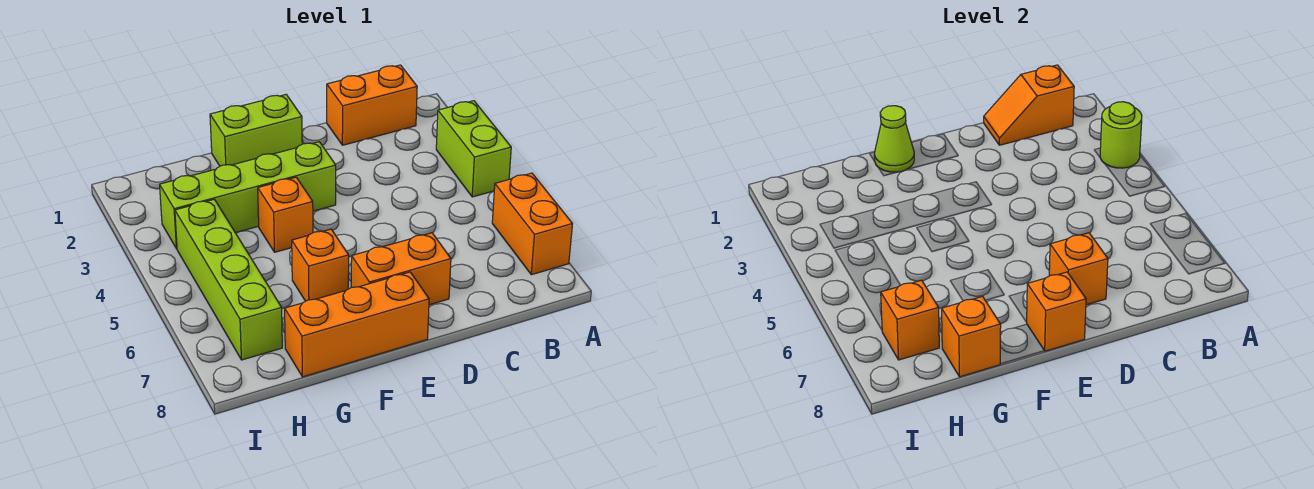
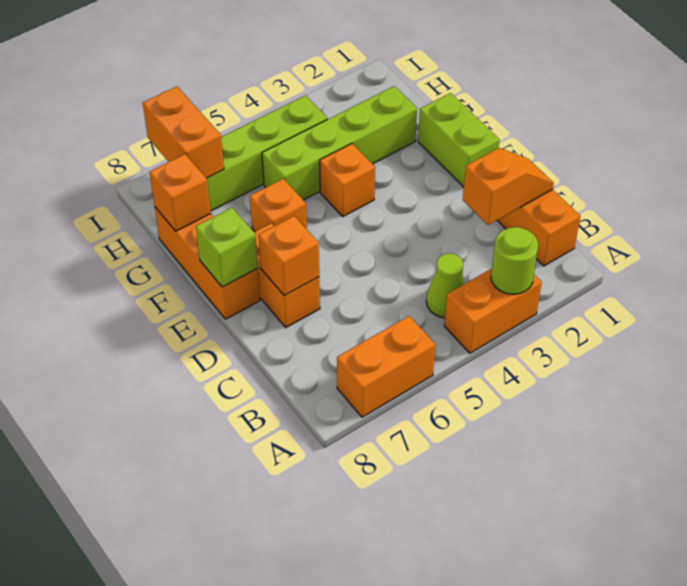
lime brick A3:A4 level 1 -> orange brick A3:A4 level 1
orange slope B1:C1 level 2 top B -> orange slope C1:C2 level 2 top 2
lime brick E3:H3 level 1 -> lime brick G2:G5 level 1
orange brick E8 level 2 -> lime brick E8 level 2
lime cone F1 level 2 -> lime cone B4 level 1
orange brick H7 level 2 -> orange brick H7:I7 level 2

